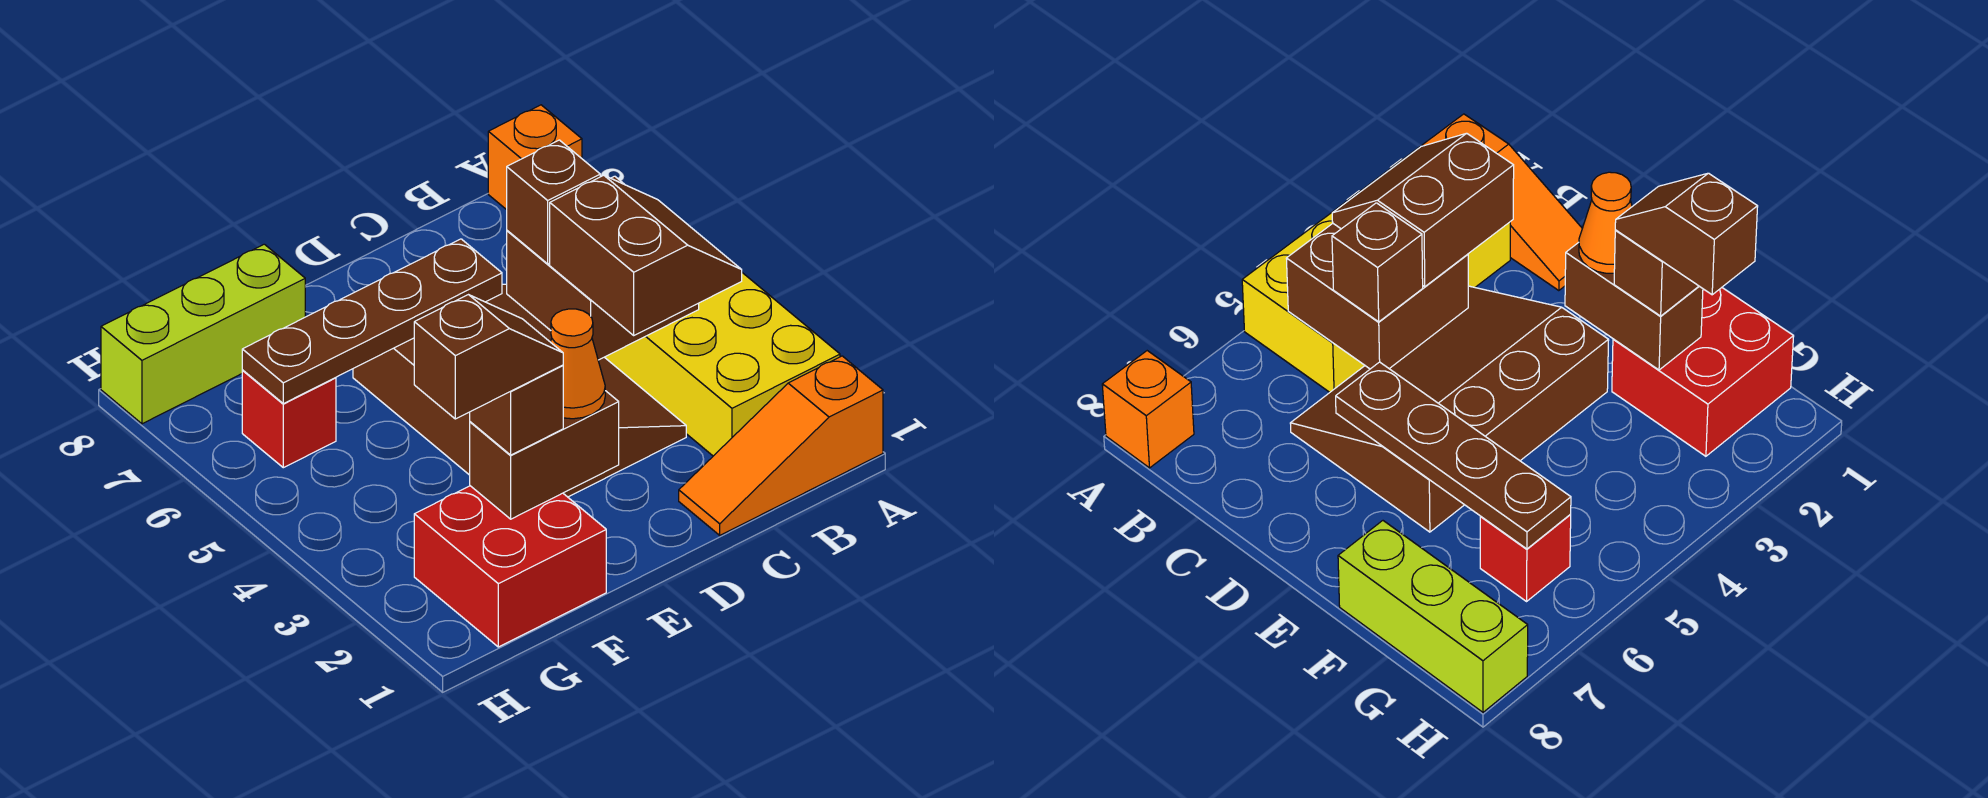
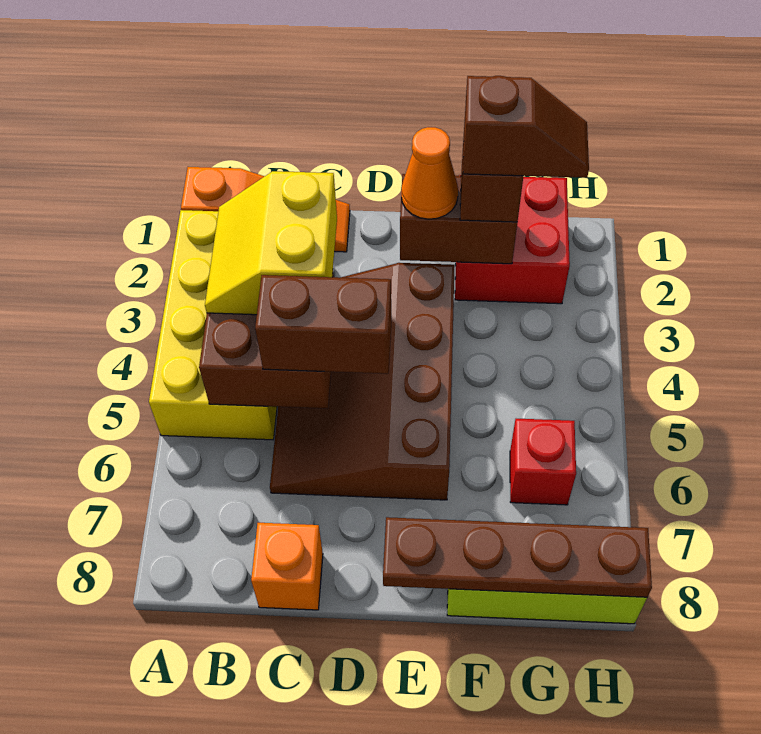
orange brick A8 level 1 -> orange brick C8 level 1
brown slope B3:C4 level 3 top C -> yellow slope B3:C4 level 3 top C
brown brick C5 level 3 -> brown brick C5:D5 level 3
brown plate D6:G6 level 2 -> brown plate E8:H8 level 2
brown slope F2:G2 level 4 top G -> brown slope F2:G2 level 4 top F

